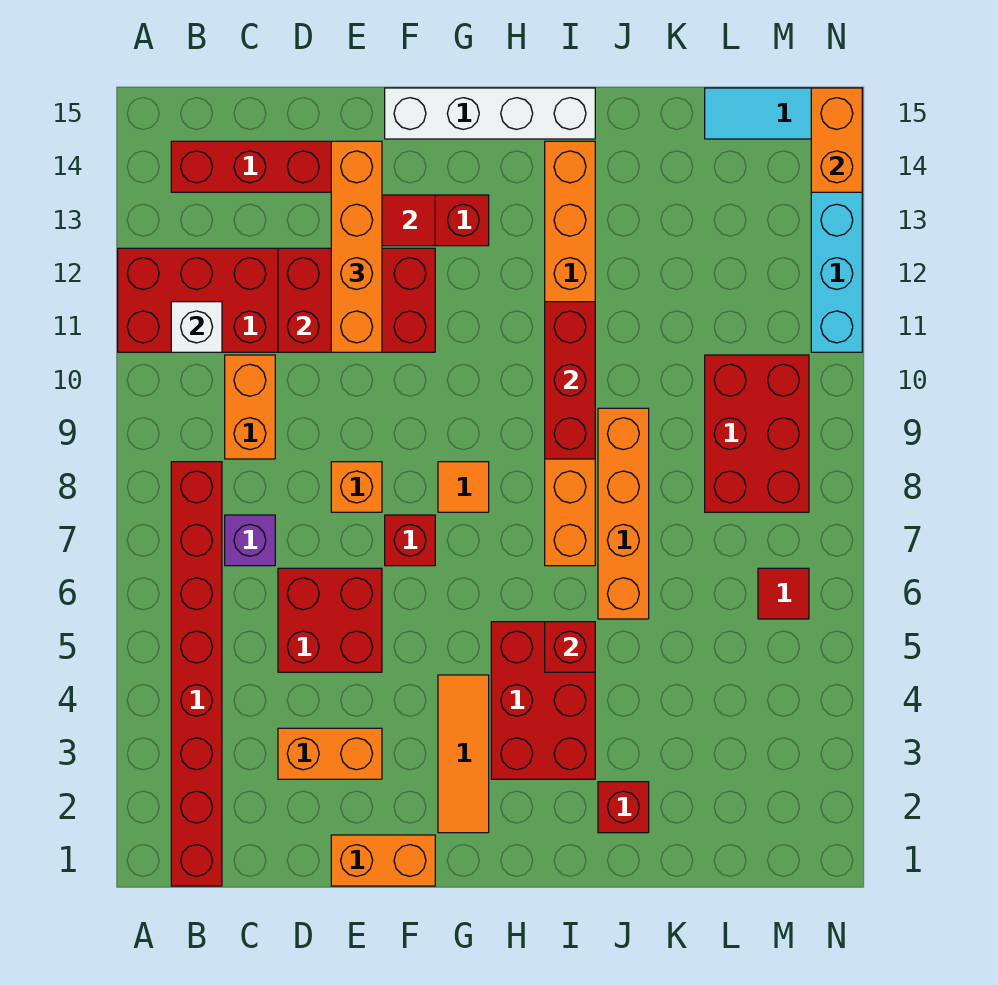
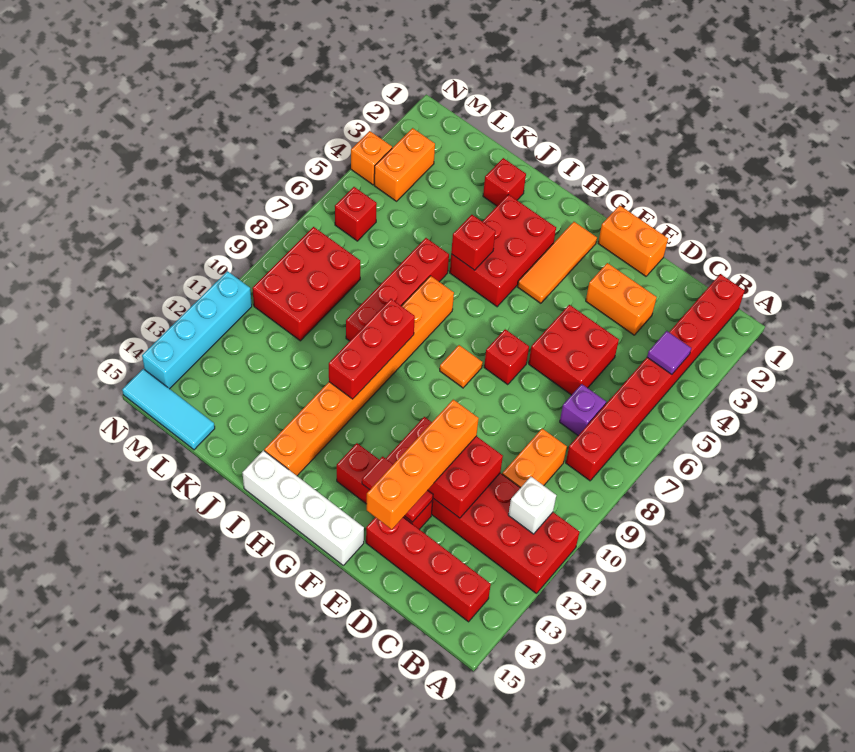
none -> purple tile B4 level 2
orange brick E8 level 1 -> orange brick N4 level 1
orange brick J6:J9 level 1 -> red brick J6:J9 level 1
red tile M6 level 1 -> red brick M6 level 1
orange brick N14:N15 level 2 -> orange brick M3:M4 level 1

